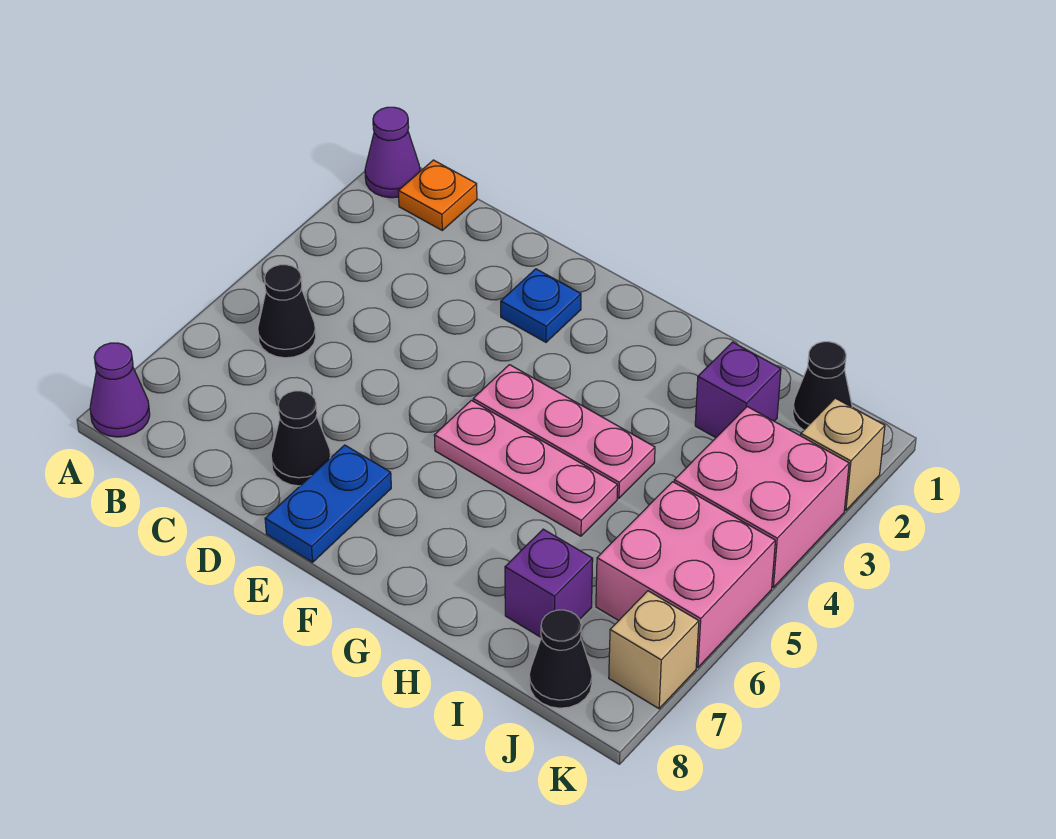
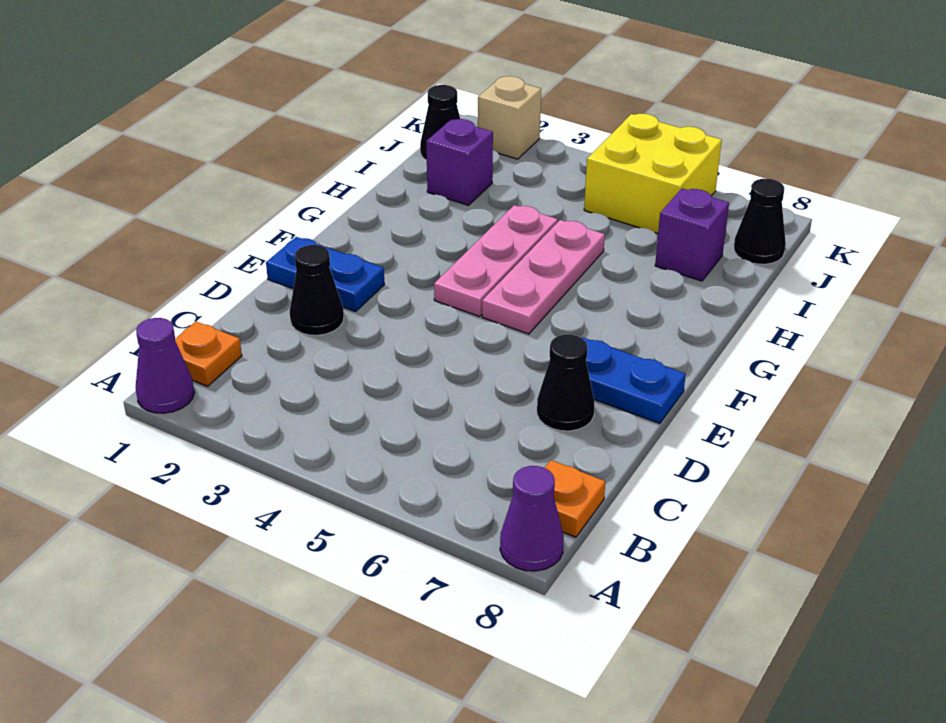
black cone B5 level 1 -> black cone D2 level 1
none -> orange plate B8 level 1
blue plate E2 level 1 -> blue plate E1:E2 level 1
pink brick J3:K4 level 1 -> none
pink brick J5:K6 level 1 -> yellow brick J5:K6 level 1
tan brick K7 level 1 -> none

